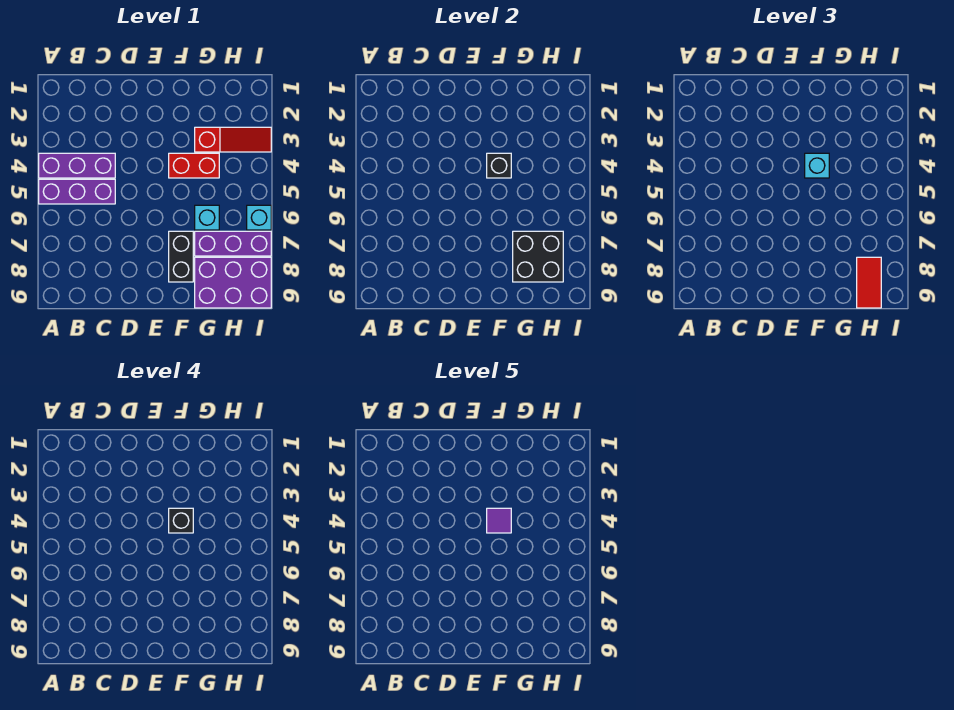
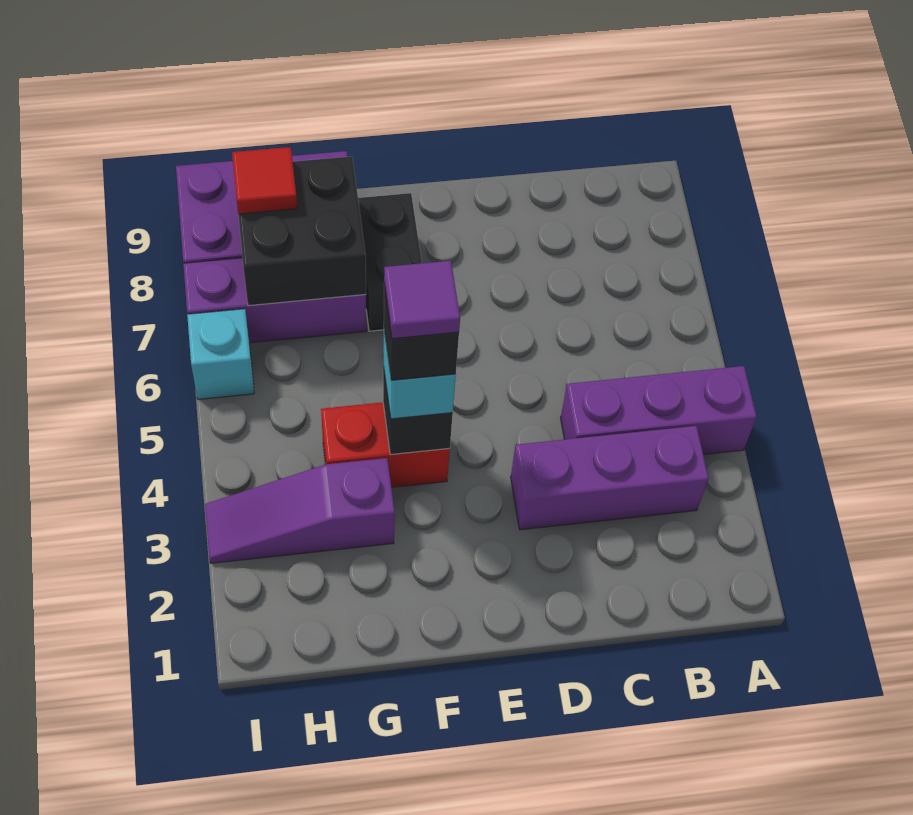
purple brick A5:C5 level 1 -> purple brick B3:D3 level 1
red slope G3:I3 level 1 top G -> purple slope G3:I3 level 1 top G
cyan brick G6 level 1 -> none
red tile H8:H9 level 3 -> red tile H8 level 3

